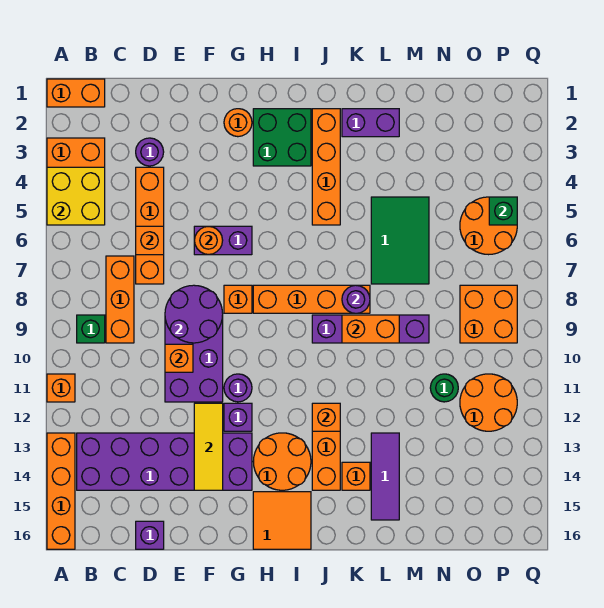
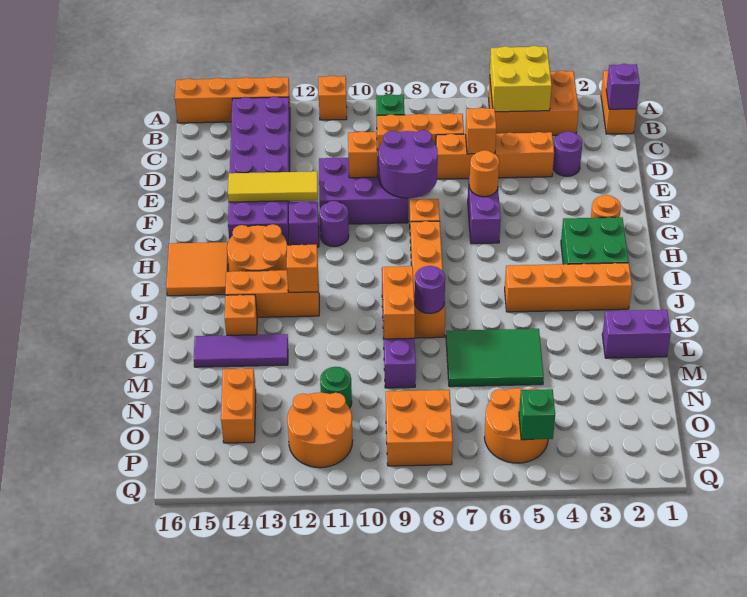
purple brick D16 level 1 -> purple brick B1 level 2
purple brick K2:L2 level 1 -> purple brick L1:L2 level 1
none -> orange brick N14:O14 level 1

